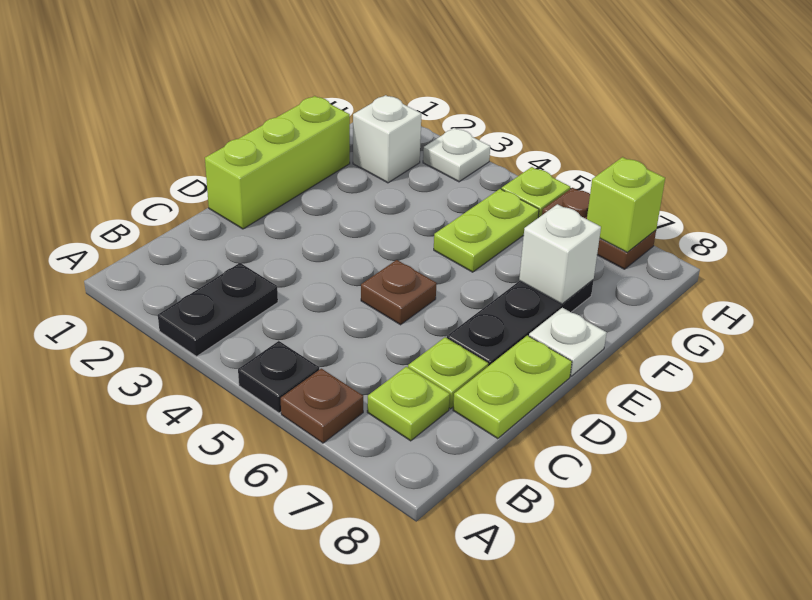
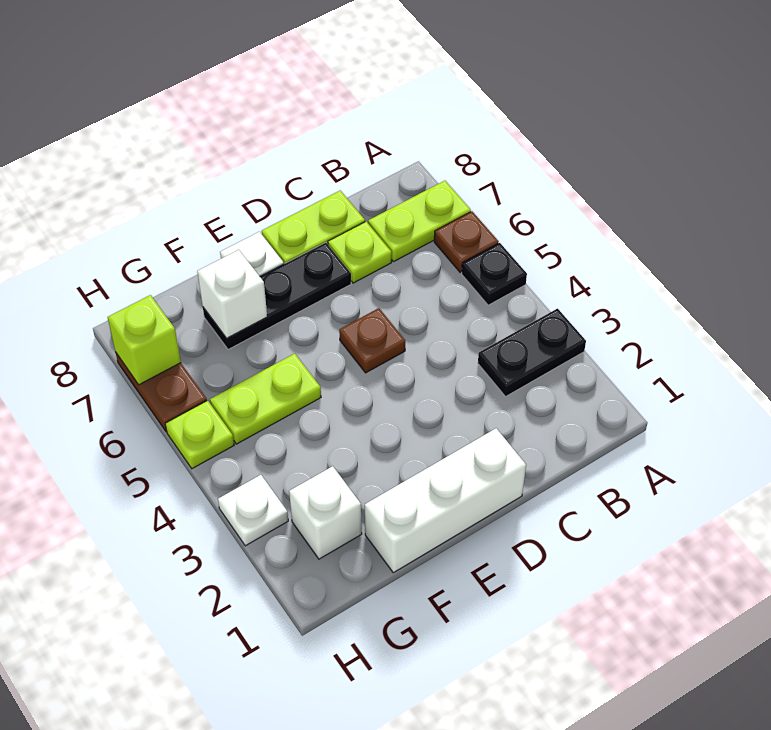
lime plate B7 level 1 -> lime plate A7:B7 level 1
lime brick D1:F1 level 1 -> white brick D1:F1 level 1

